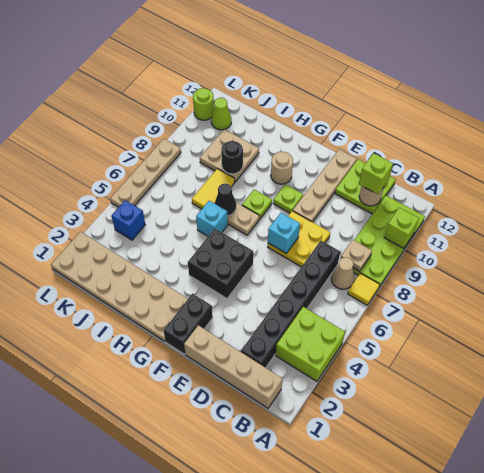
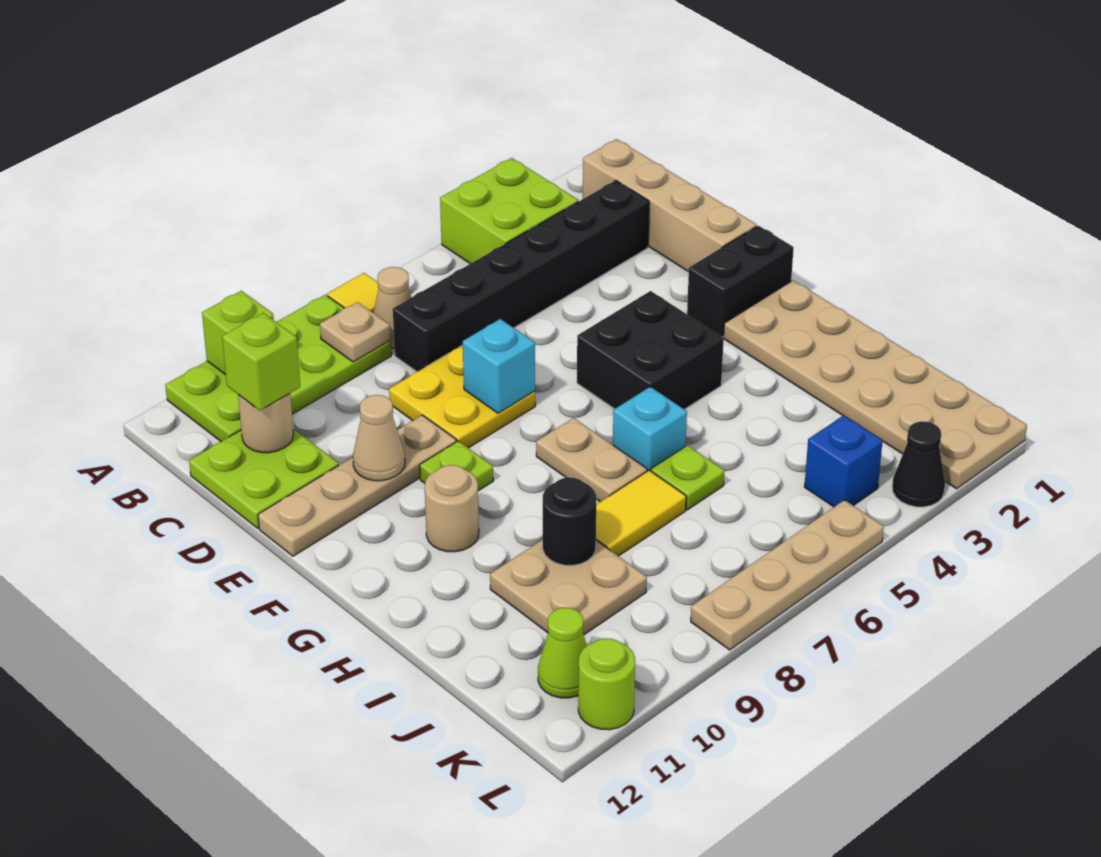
none -> tan cone E10 level 2
lime plate G8 level 1 -> lime plate I6 level 1
black cone H7 level 2 -> black cone L3 level 1

